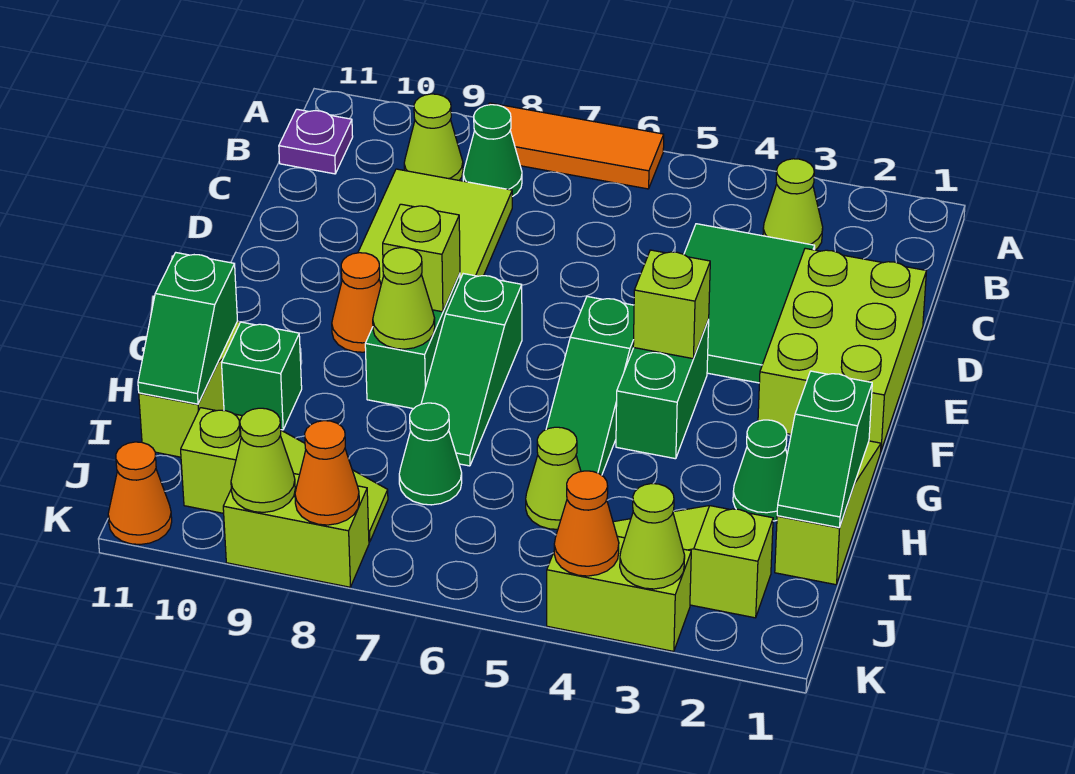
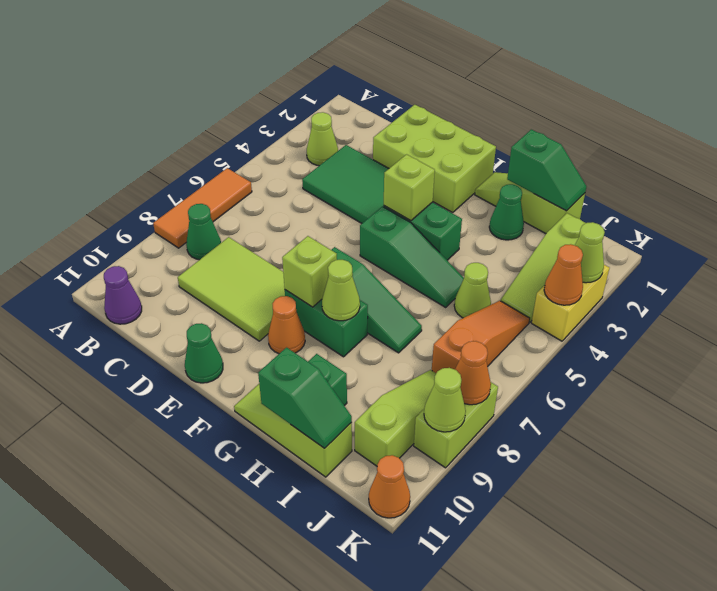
lime cone B9 level 1 -> none
purple plate B11 level 1 -> purple cone B11 level 1
green cone I7 level 1 -> green cone E11 level 1
none -> orange slope J5:J7 level 1 top 7
lime brick K3:K4 level 1 -> yellow brick K3:K4 level 1

